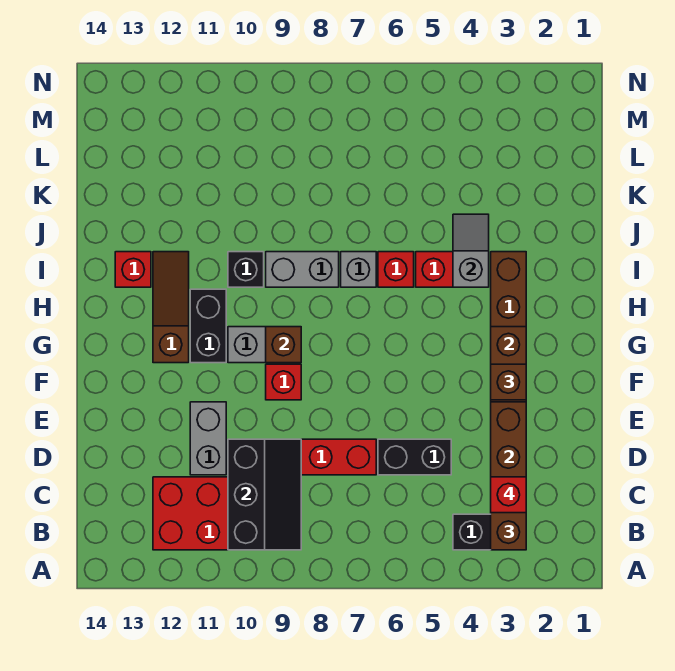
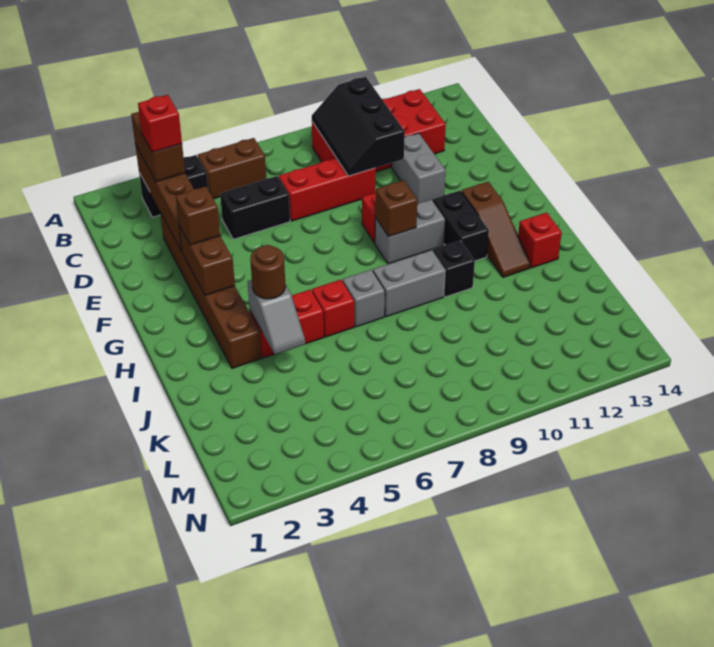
none -> brown brick B5:B6 level 1
none -> brown round brick I4 level 3

